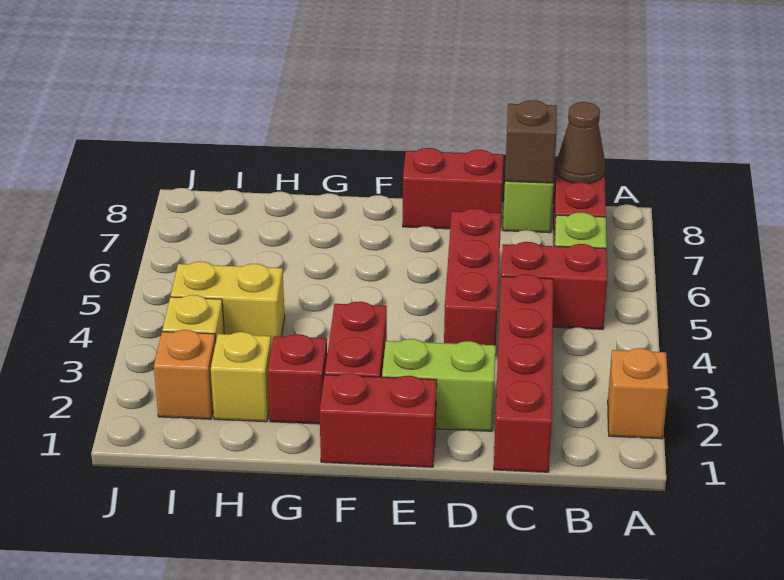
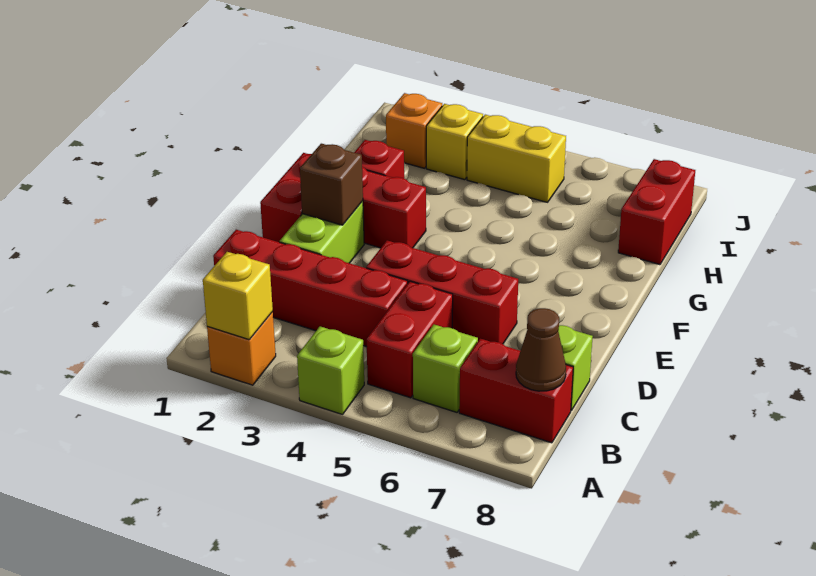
none -> lime brick A4 level 1
brown brick C8 level 2 -> brown brick E2 level 2
red brick D8:E8 level 1 -> red brick H8:I8 level 1
yellow brick H2 level 1 -> yellow brick A2 level 2
yellow brick H4:I4 level 1 -> yellow brick I4:I5 level 1

